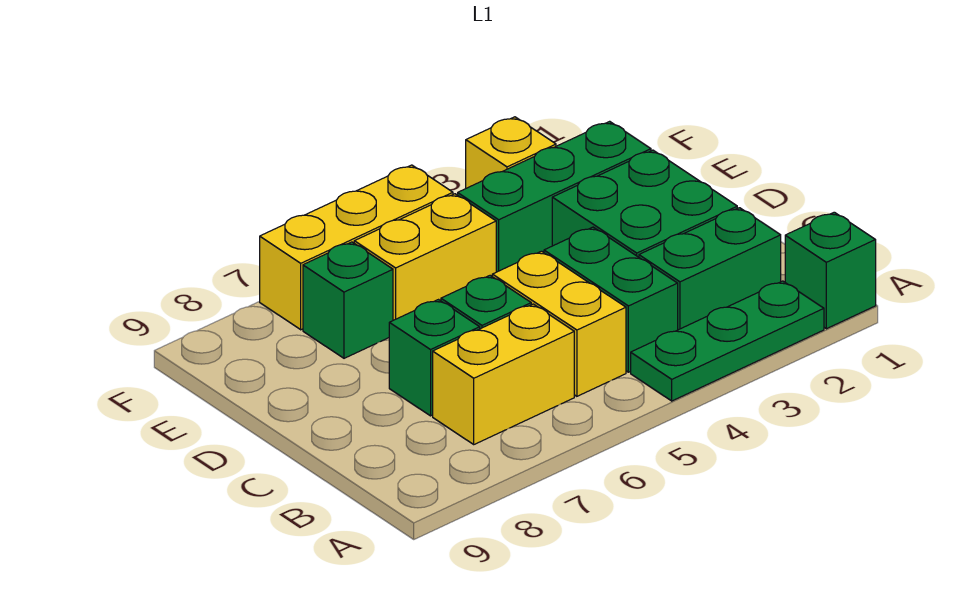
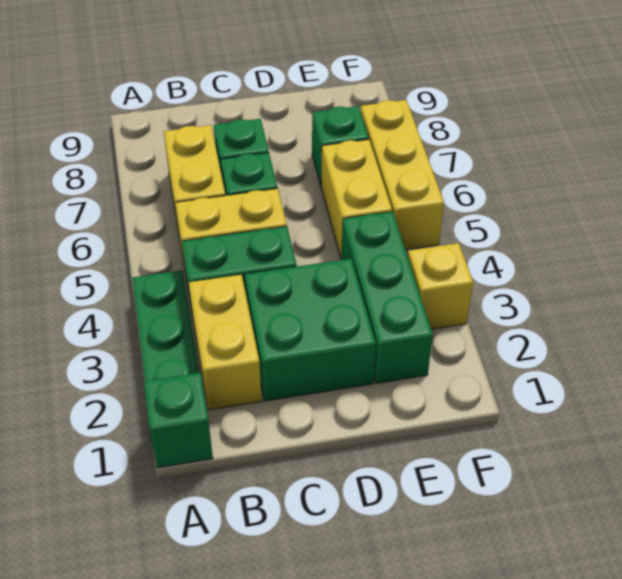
green brick B2:B3 level 1 -> yellow brick B2:B3 level 1

